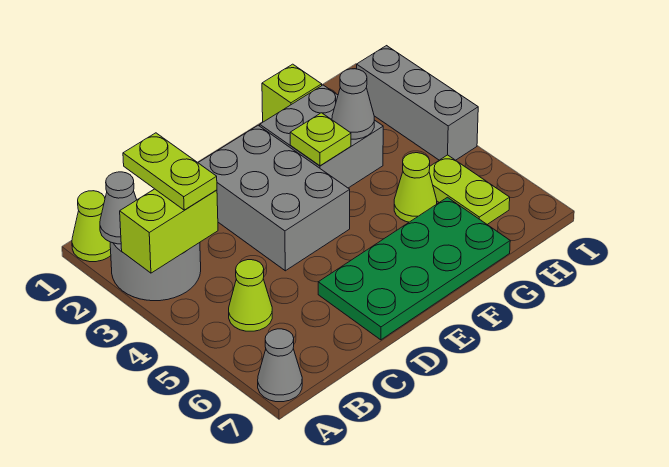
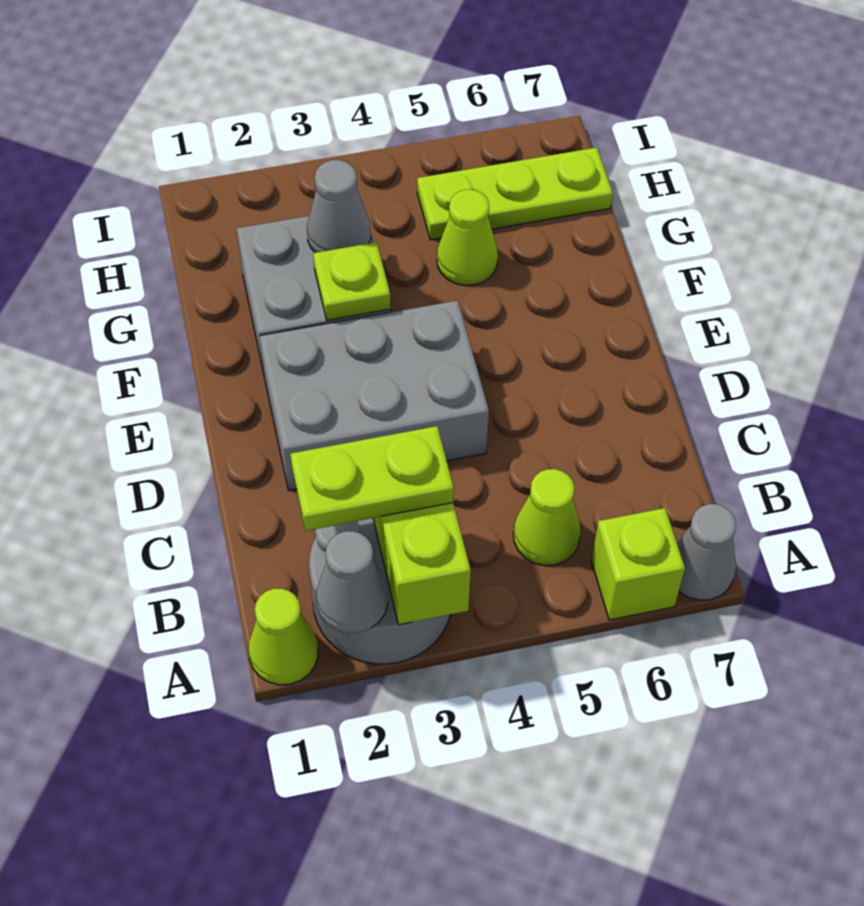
green plate D6:G7 level 1 -> none
lime brick G1 level 1 -> lime brick A6 level 1
lime plate H5:H6 level 1 -> lime plate H5:H7 level 1
grey brick I2:I4 level 1 -> none

